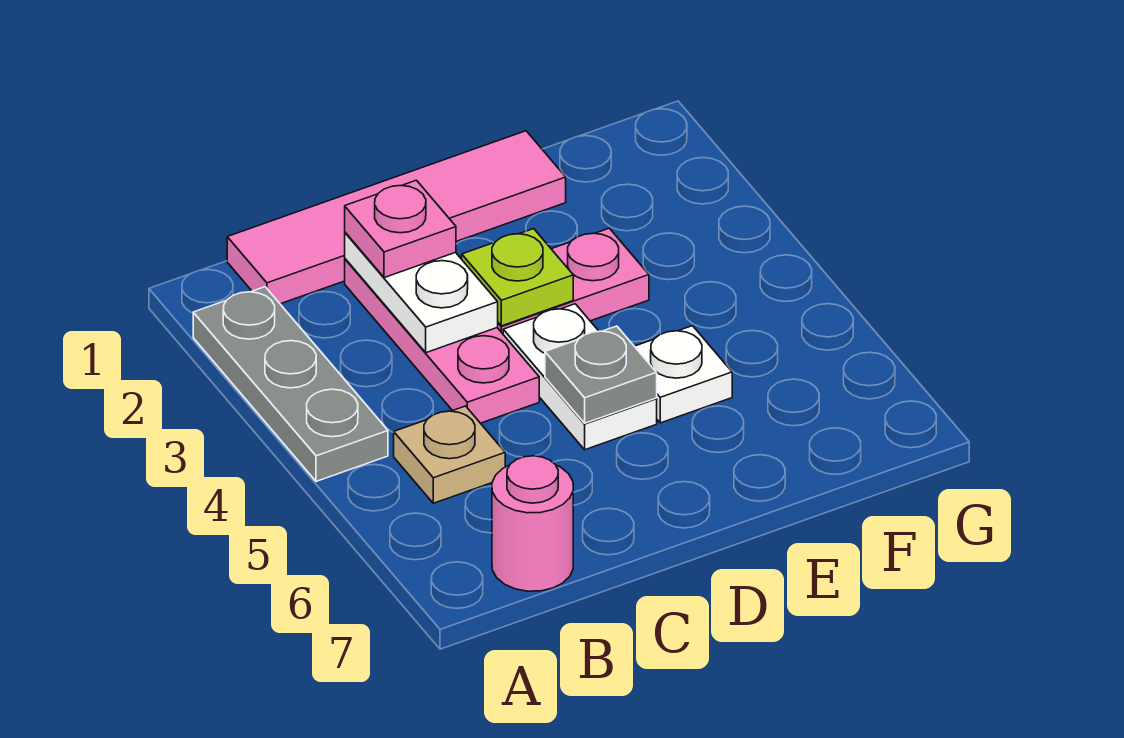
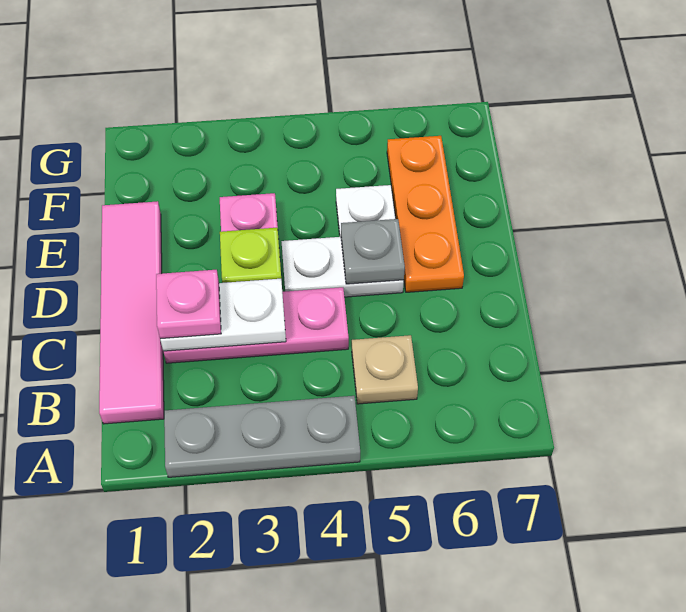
pink round brick B7 level 1 -> none
none -> orange plate D6:F6 level 1

